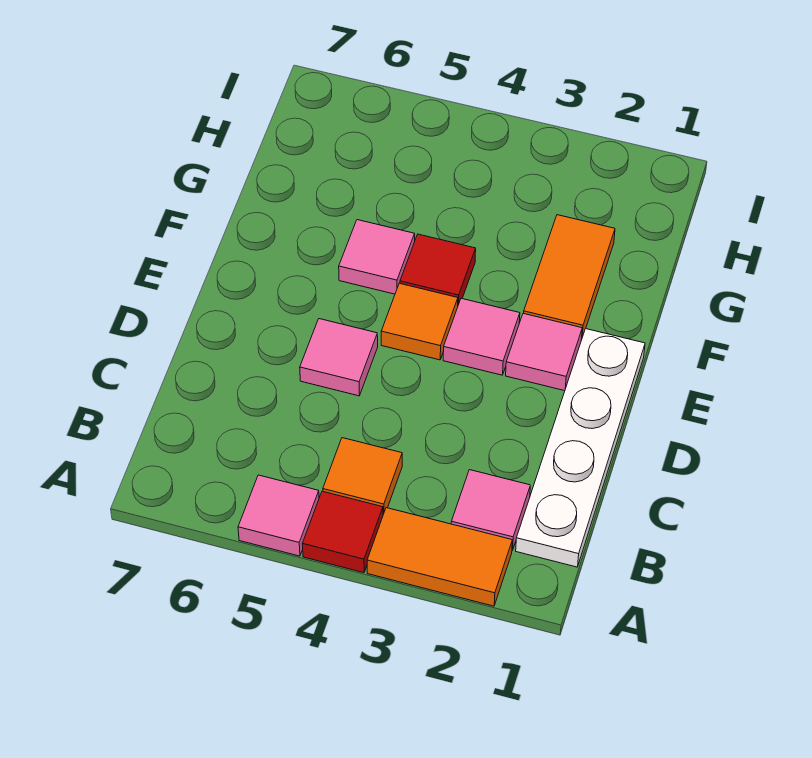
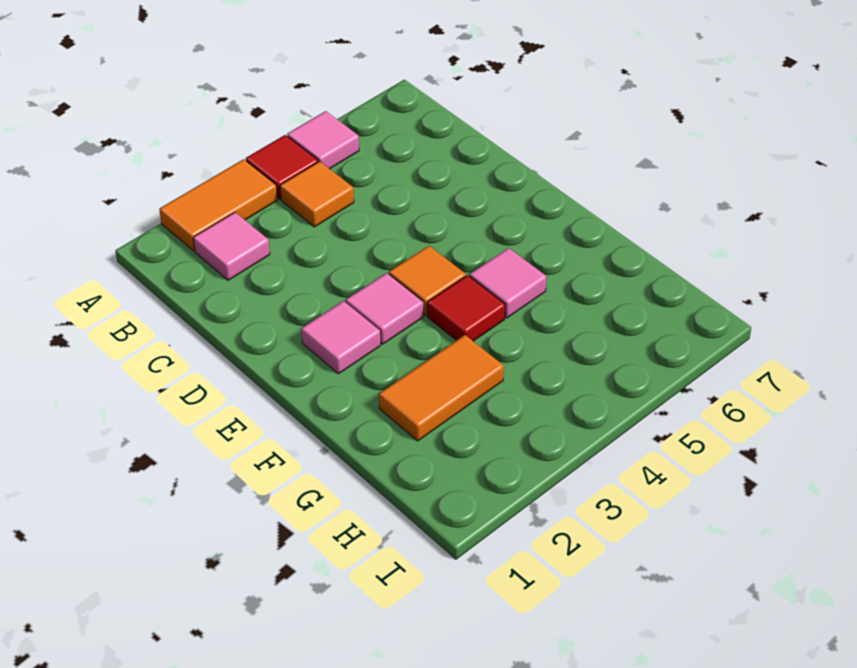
white plate B1:E1 level 1 -> none
pink tile D5 level 1 -> none
orange tile F2:G2 level 1 -> orange tile G2:G3 level 1

